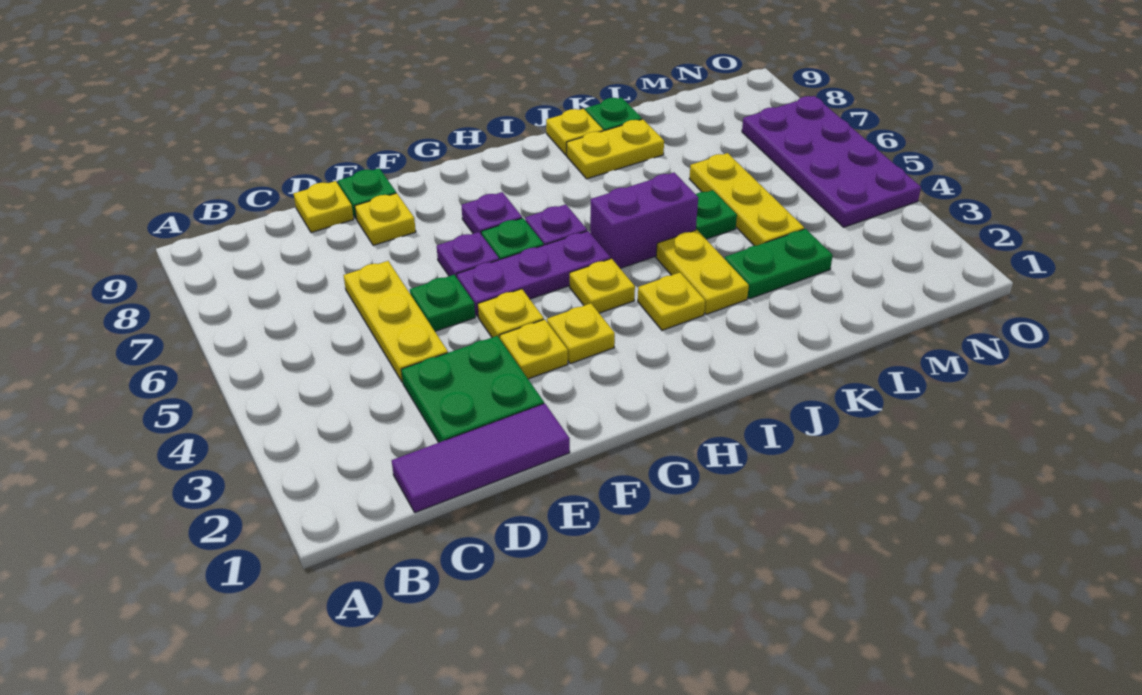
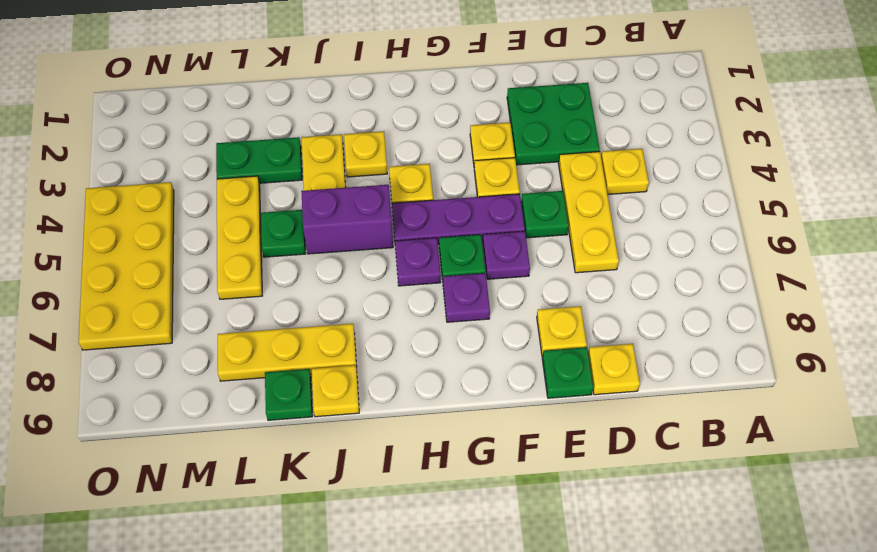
purple tile C1:E1 level 1 -> none
yellow plate G3 level 1 -> yellow plate C4 level 1
yellow plate J8:K8 level 1 -> yellow plate J8:L8 level 1
purple plate N4:O7 level 1 -> yellow plate N4:O7 level 1

